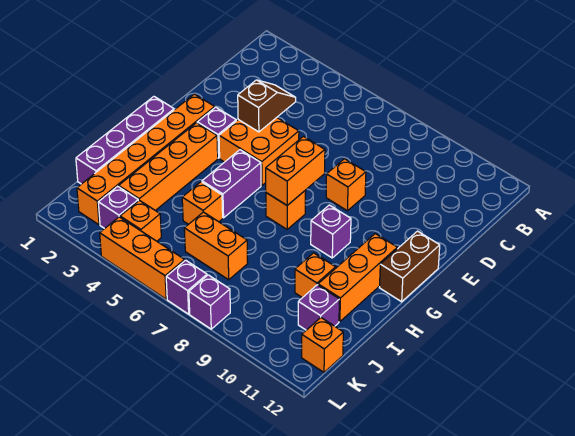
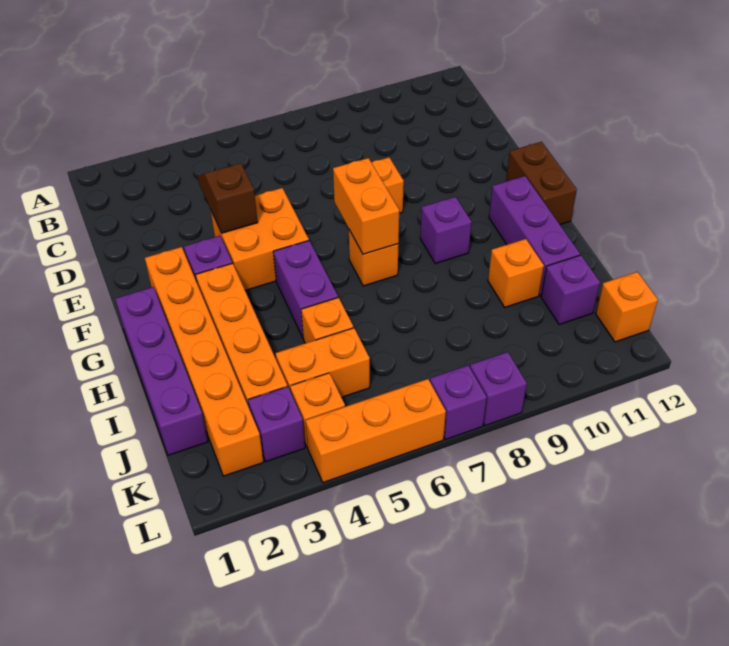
orange brick G11:I11 level 1 -> purple brick G11:I11 level 1
orange brick J6:J7 level 1 -> orange brick J4:J5 level 1

